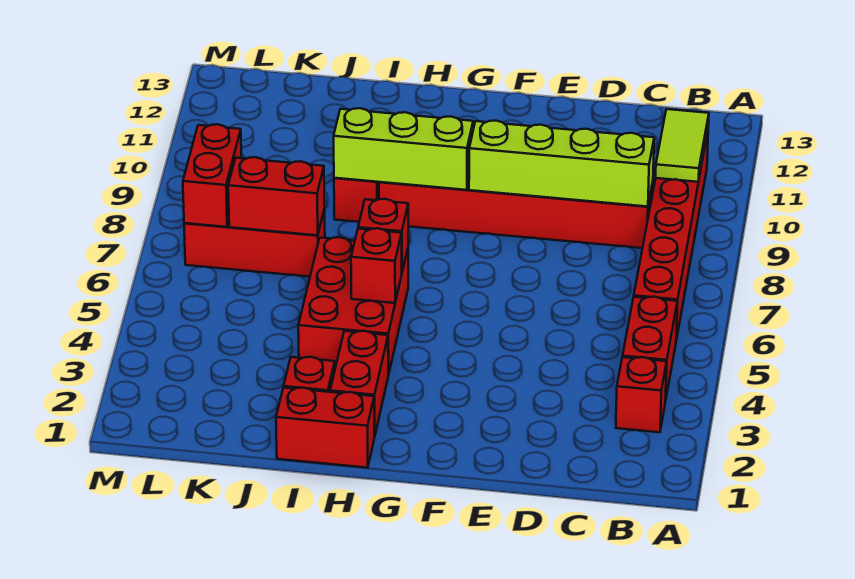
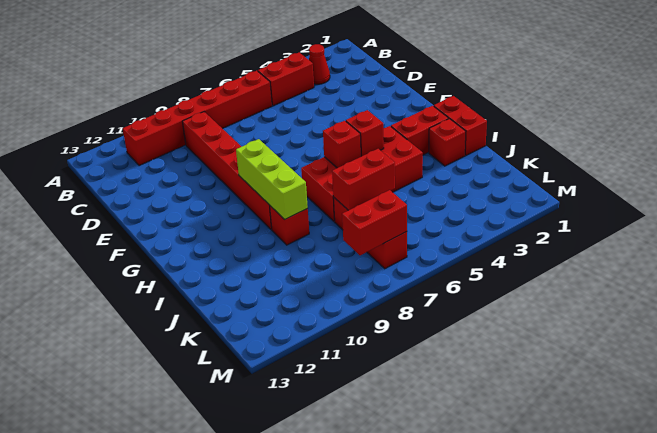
red brick B3 level 1 -> red cone B3 level 1
lime tile B10:B11 level 2 -> none
lime brick C9:F9 level 2 -> none
red brick H4:I6 level 1 -> red brick H4:I7 level 1
red brick J7:K7 level 2 -> red brick J6:J7 level 2

